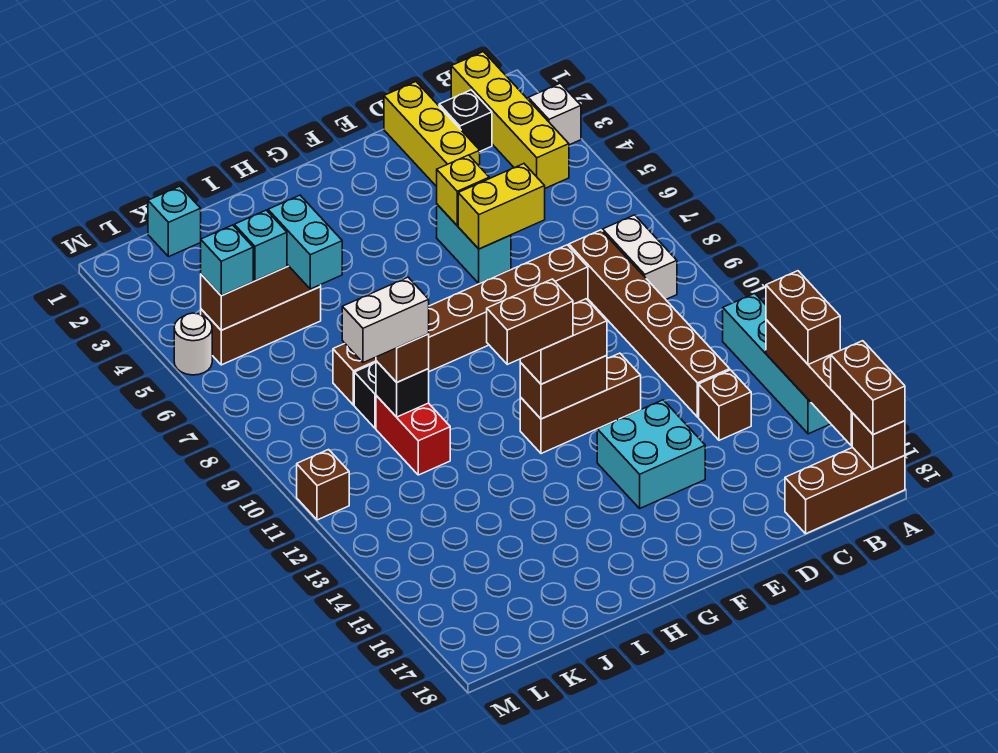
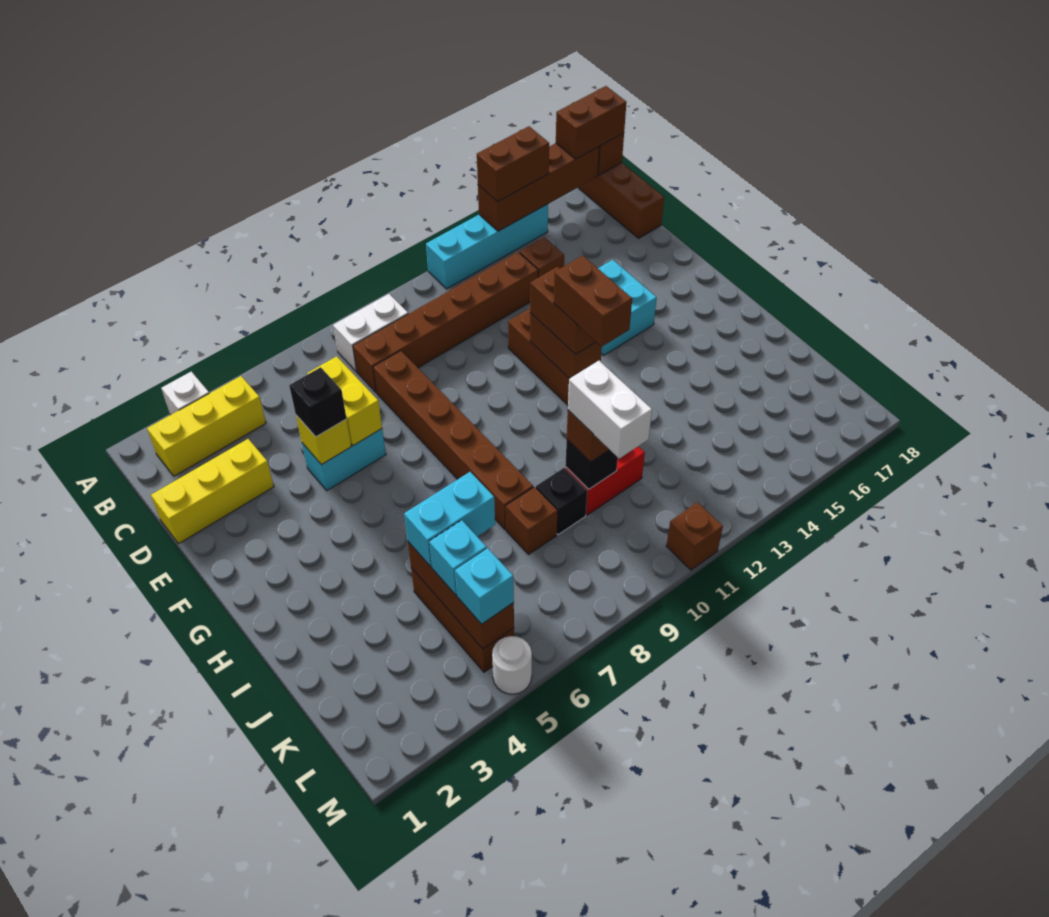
yellow brick B1:B4 level 1 -> yellow brick B2:B4 level 1
black brick C2 level 1 -> black brick E5 level 3
cyan brick K1 level 1 -> none

